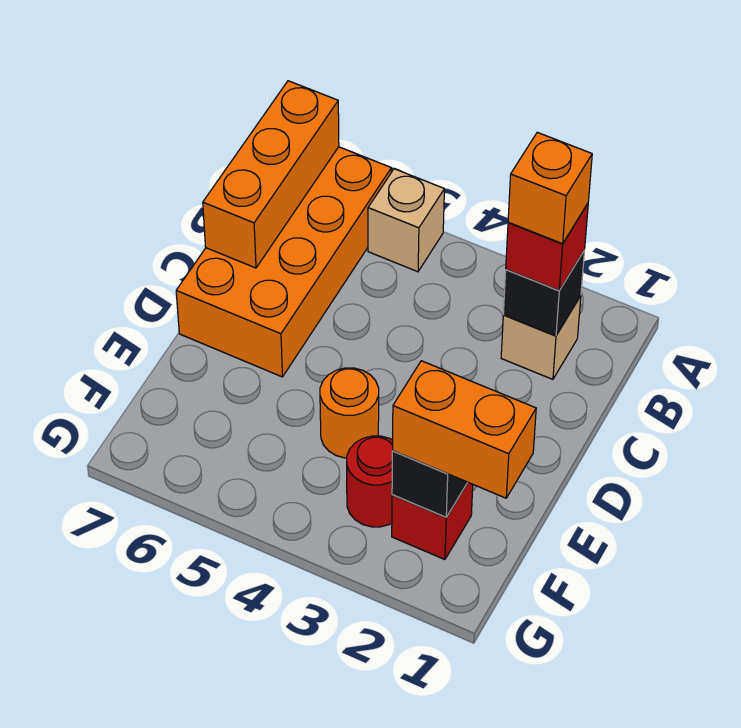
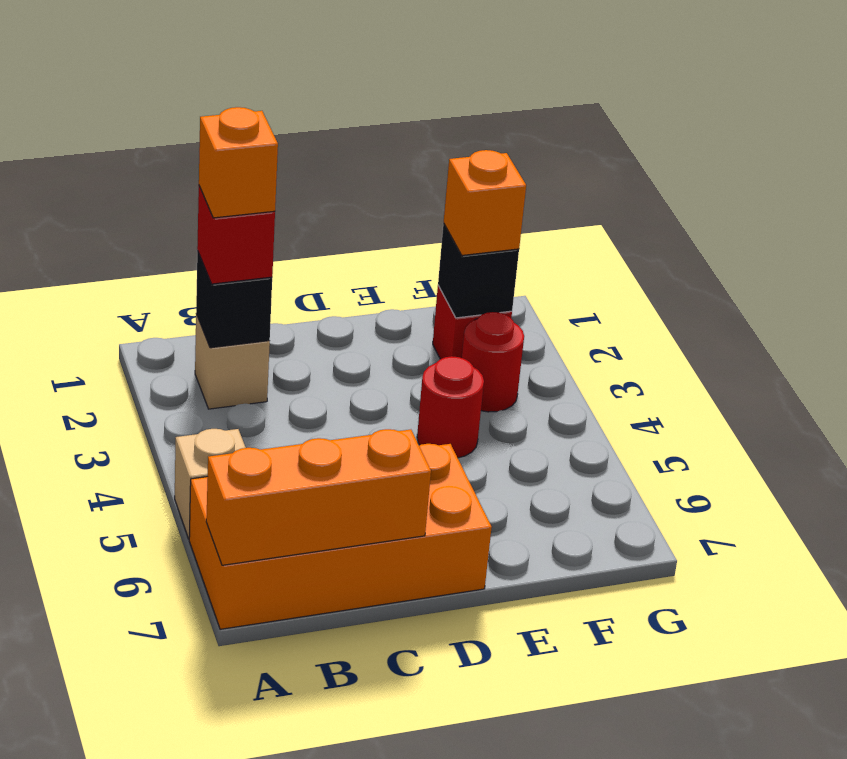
orange round brick E4 level 1 -> red round brick E4 level 1
orange brick F1:F2 level 3 -> orange brick F2 level 3

